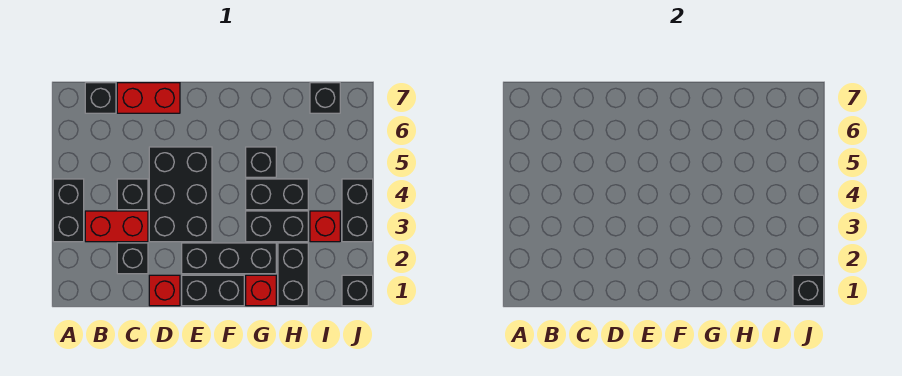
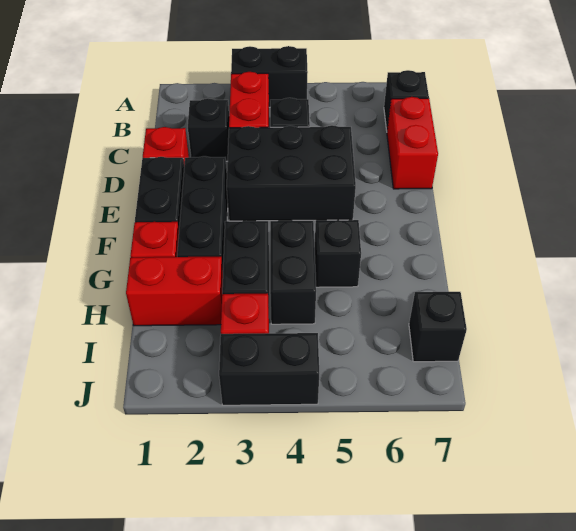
black brick H1:H2 level 1 -> red brick H1:H2 level 1
black brick J1 level 1 -> none
black brick J1 level 2 -> none

